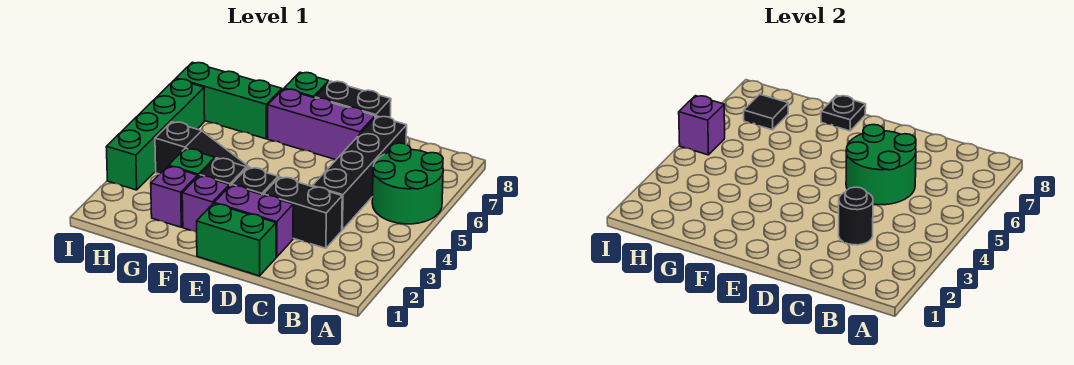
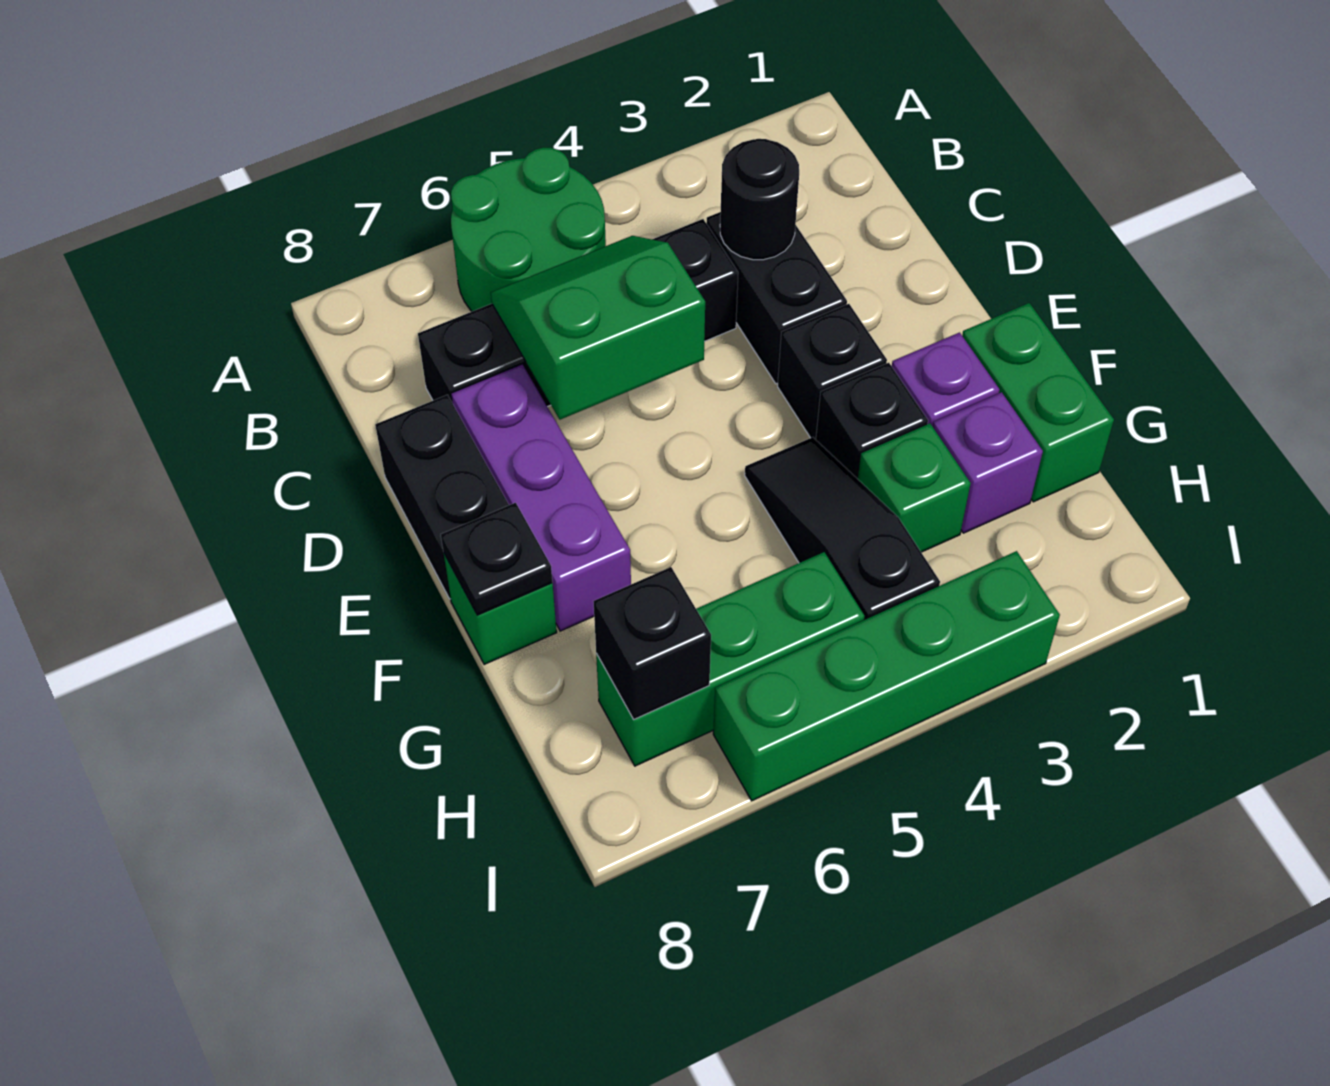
green round brick C5:D6 level 2 -> green slope C5:D6 level 2 top D
green brick D1:E1 level 1 -> green brick F1:G1 level 1
purple brick D2:E2 level 1 -> none
green brick G7:I7 level 1 -> green brick H5:H7 level 1
black tile H7 level 2 -> black brick H7 level 2
purple brick I5 level 2 -> none

